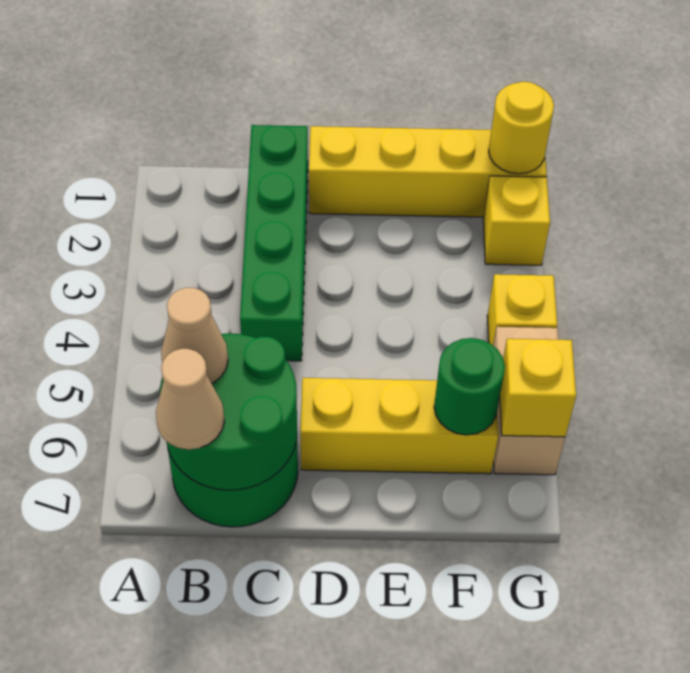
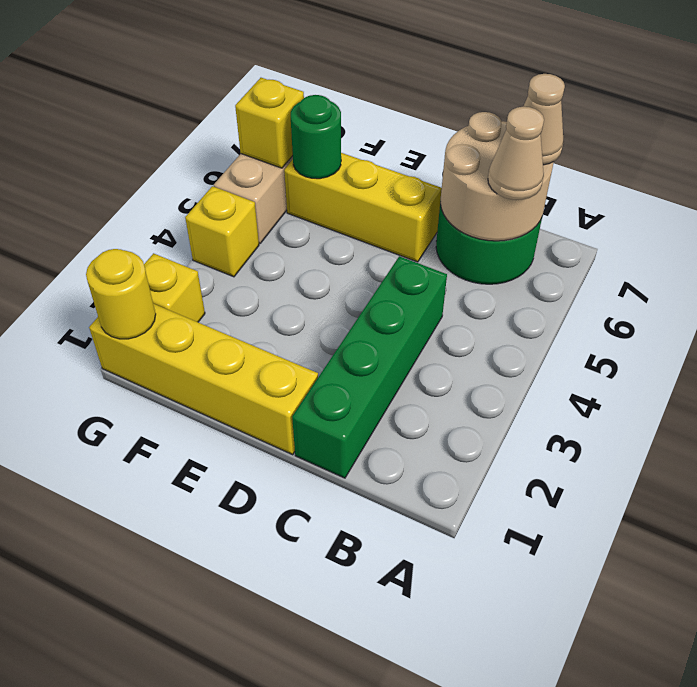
green round brick B6:C7 level 2 -> tan round brick B6:C7 level 2

